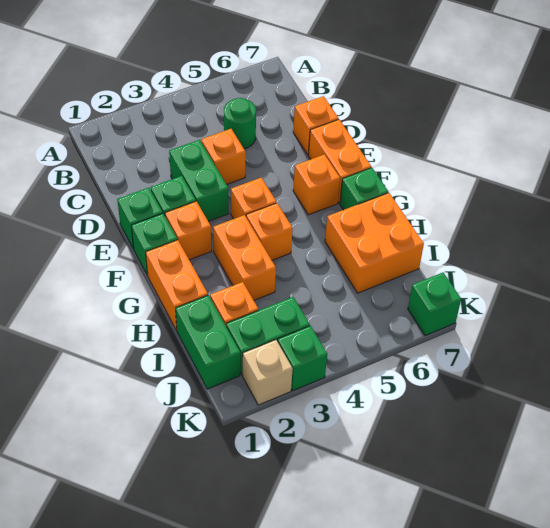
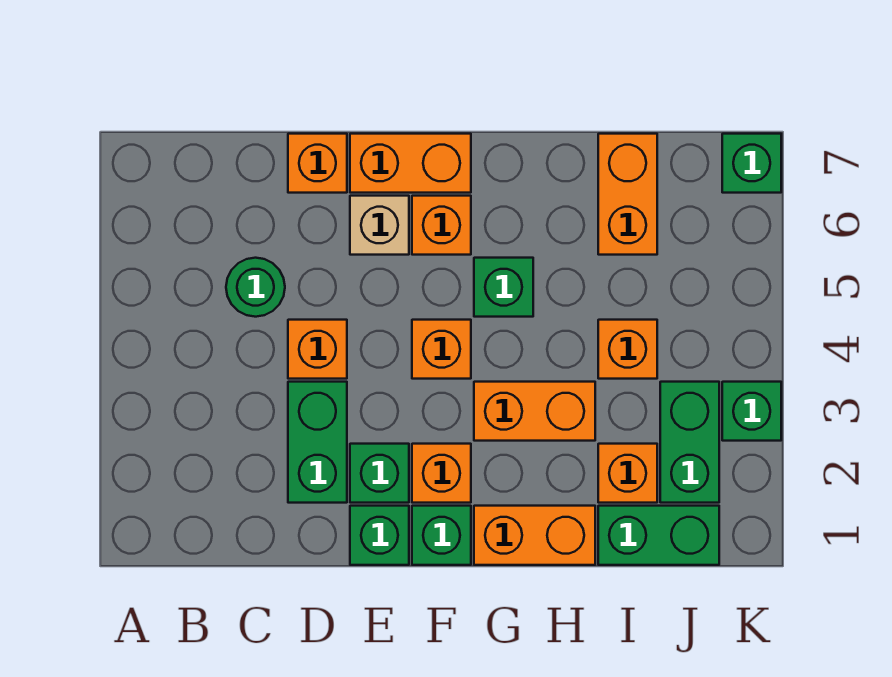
green brick D3:E3 level 1 -> green brick D2:D3 level 1
orange brick G4 level 1 -> orange brick I4 level 1
green brick G7 level 1 -> green brick G5 level 1
orange brick H6:I7 level 1 -> orange brick I6:I7 level 1
tan brick K2 level 1 -> tan brick E6 level 1

